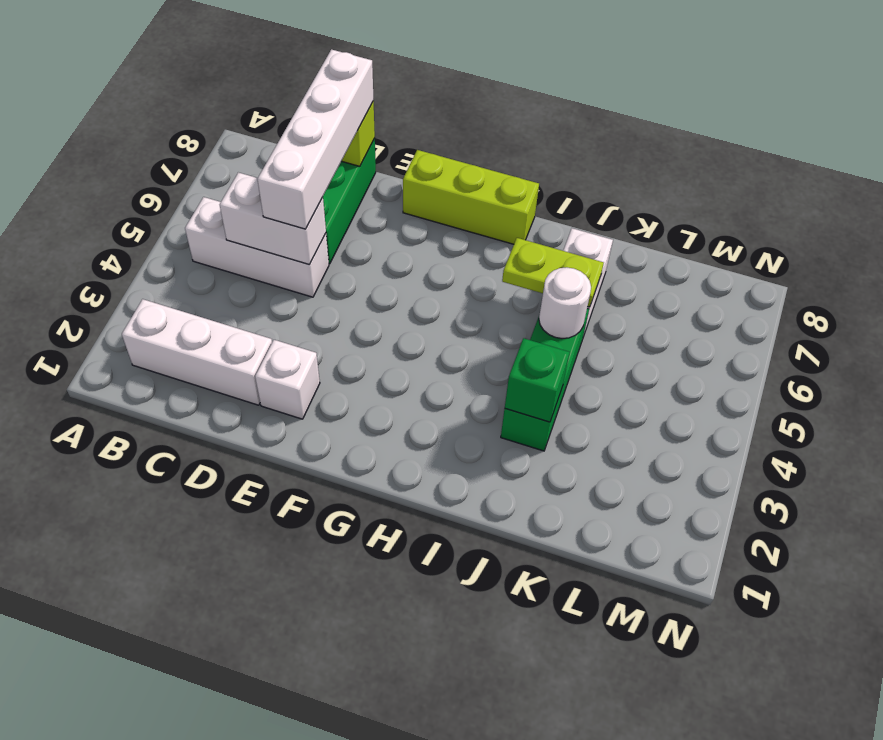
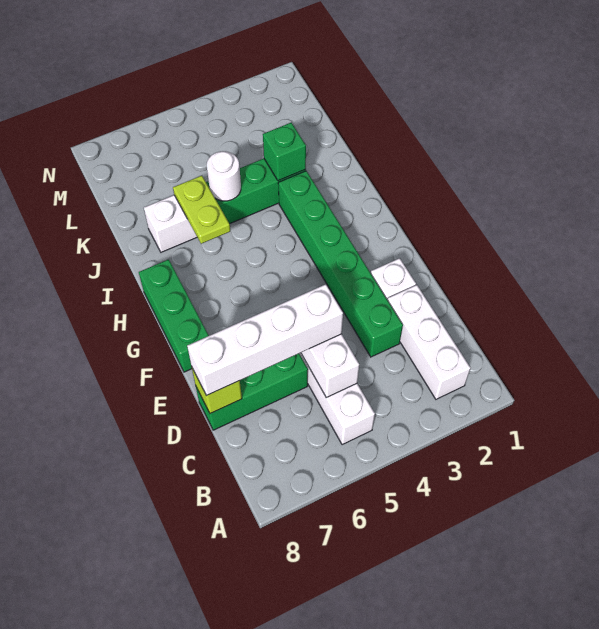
none -> green brick D3:I3 level 1
lime brick F8:H8 level 1 -> green brick F8:H8 level 1

